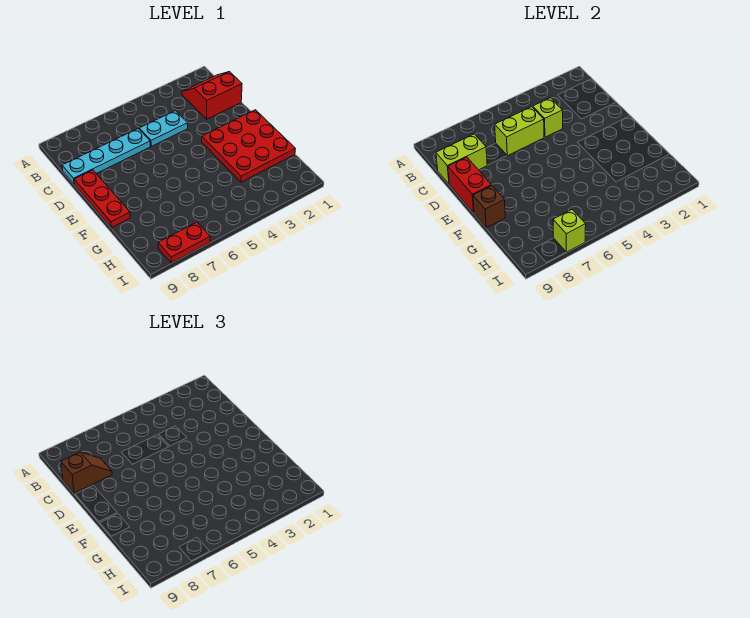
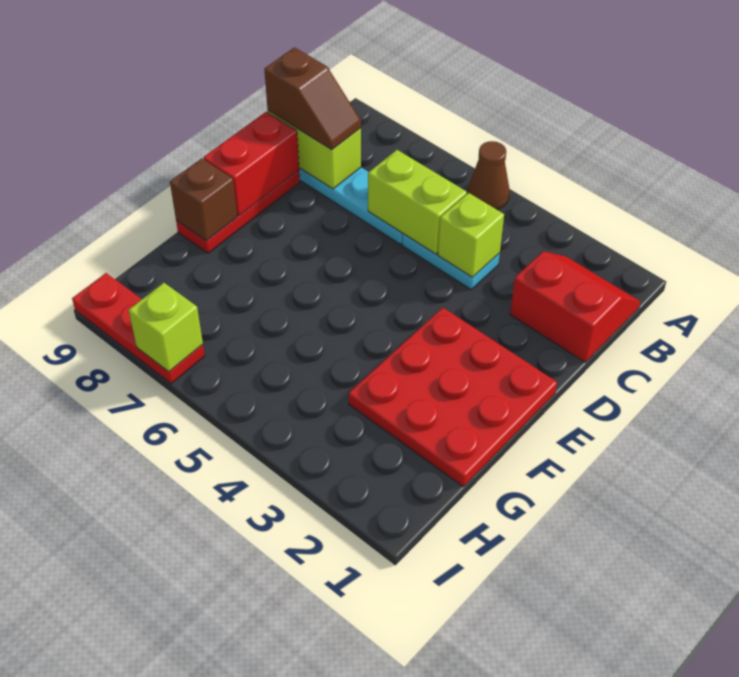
none -> brown cone A5 level 1
red plate I7:I8 level 1 -> red plate I7:I9 level 1

